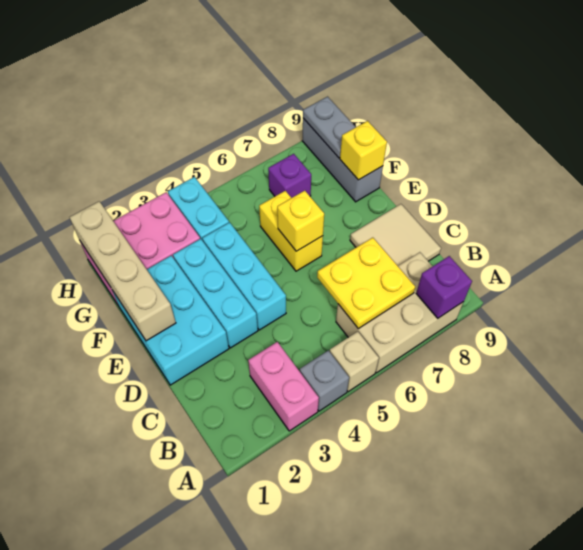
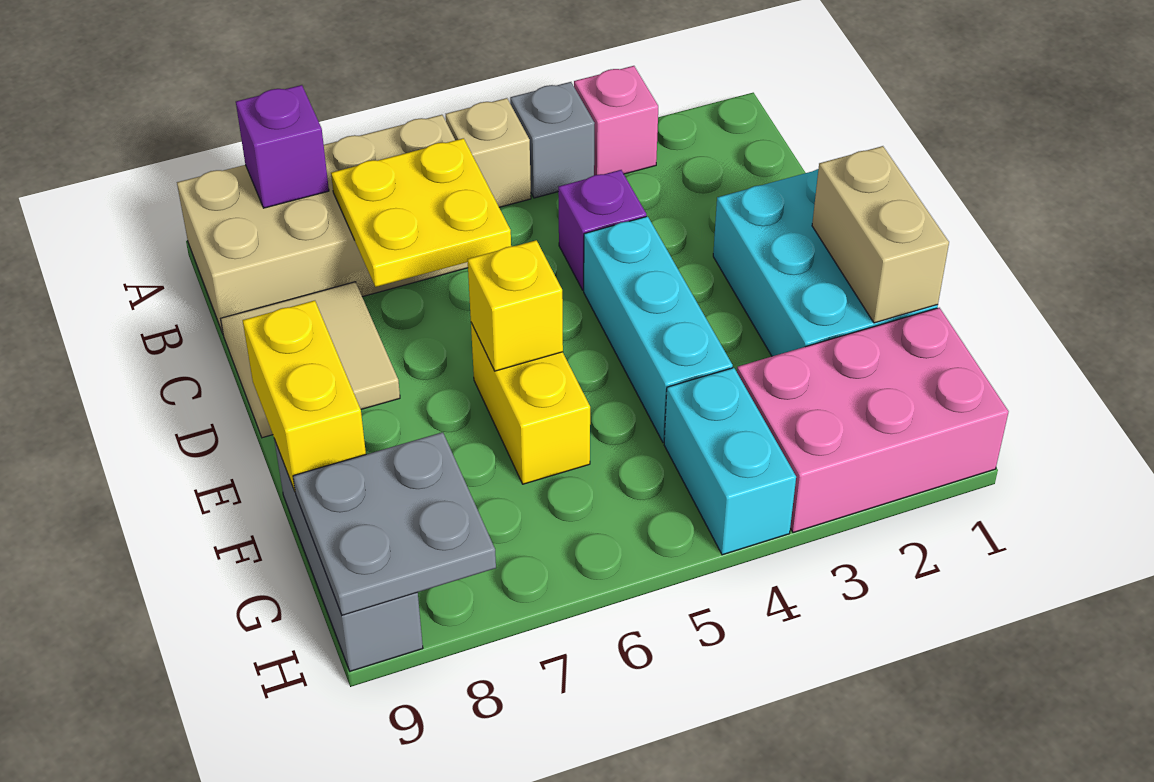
pink brick A3:B3 level 1 -> pink brick A3 level 1
tan brick A6:B8 level 1 -> tan brick A6:B9 level 1
cyan brick D3:F3 level 1 -> none
tan brick E1:H1 level 2 -> tan brick E1:F1 level 2
yellow brick F9 level 2 -> yellow brick E9:F9 level 2
purple brick G7 level 1 -> purple brick C4 level 1
grey plate G9:H9 level 2 -> grey plate G8:H9 level 2

